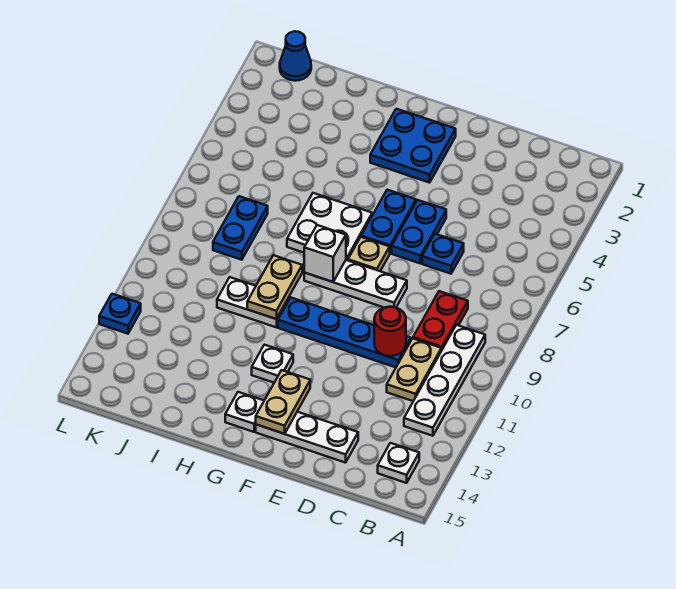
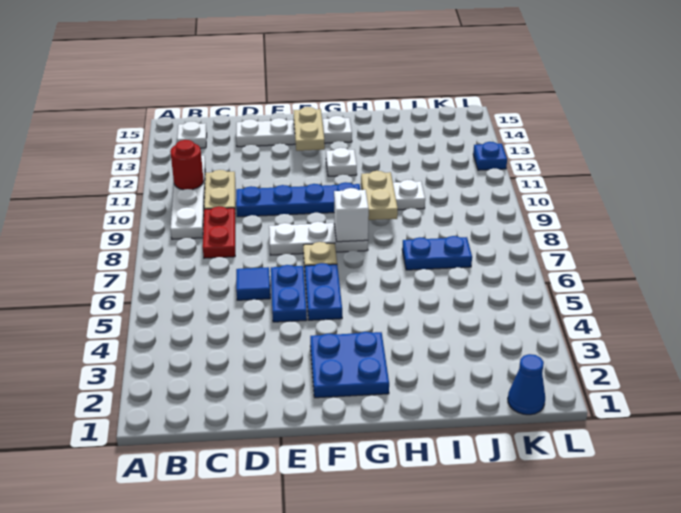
blue plate D6 level 1 -> blue tile D6 level 1
red round brick D10 level 2 -> red round brick B11 level 2
white plate G6:H7 level 1 -> none
blue plate J7:J8 level 1 -> blue plate I7:J7 level 1

